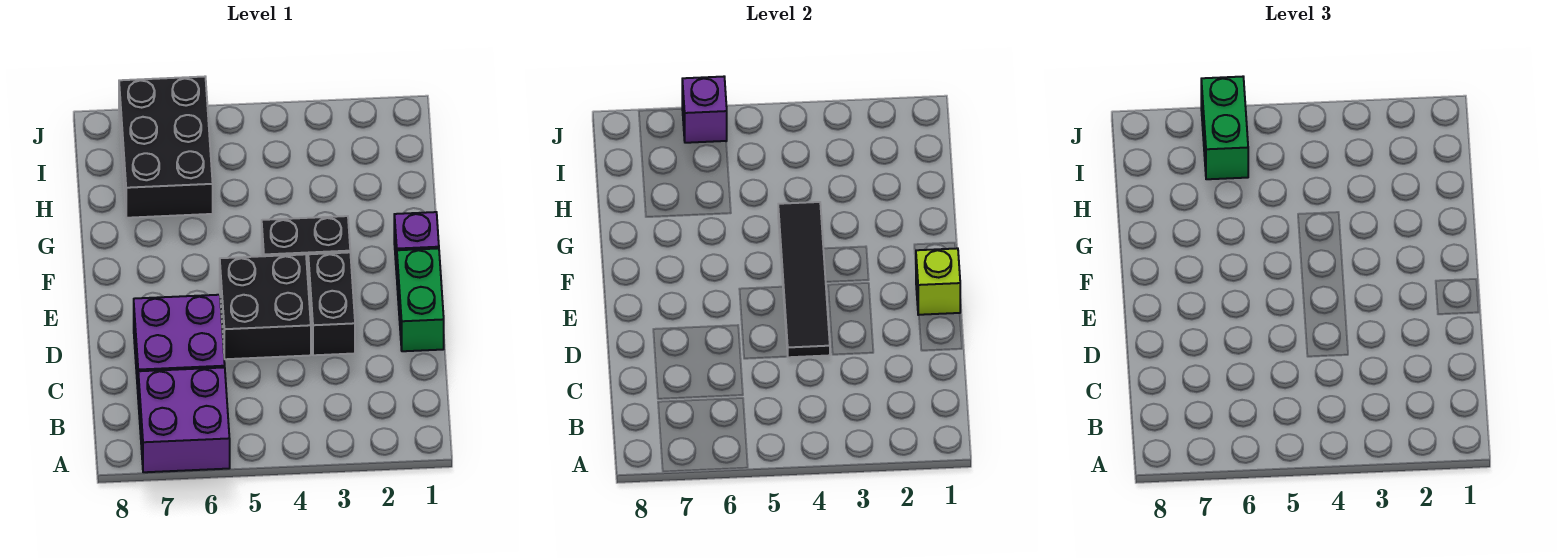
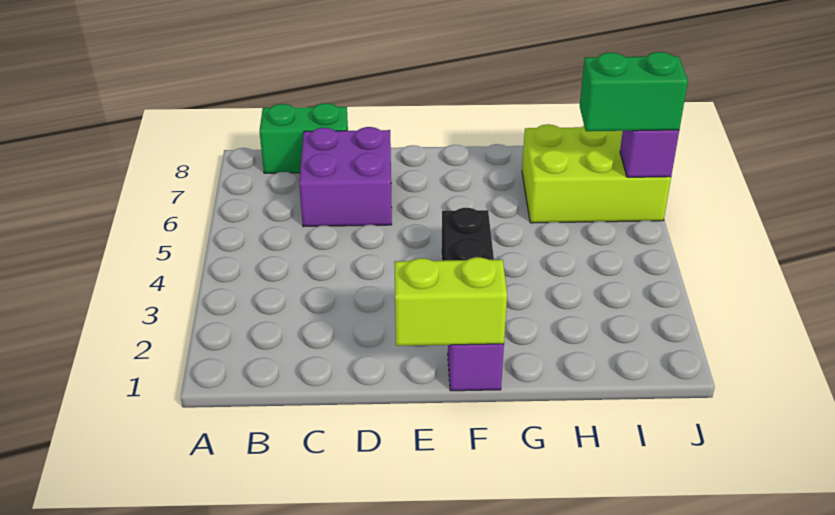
purple brick A6:B7 level 1 -> none
green brick D1:E1 level 1 -> green brick B8:C8 level 1
black brick D3:E3 level 1 -> none
black brick D4:E5 level 1 -> none
black tile D4:G4 level 2 -> none
lime brick E1 level 2 -> lime brick E1:F1 level 2
black brick H6:J7 level 1 -> lime brick H6:J7 level 1

